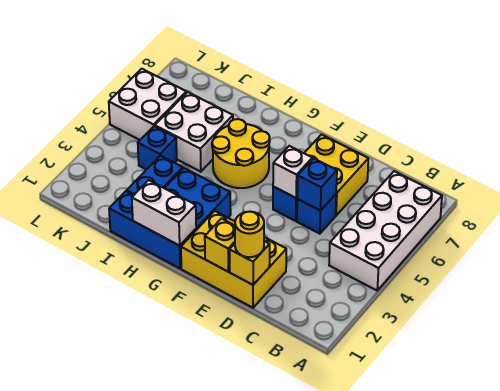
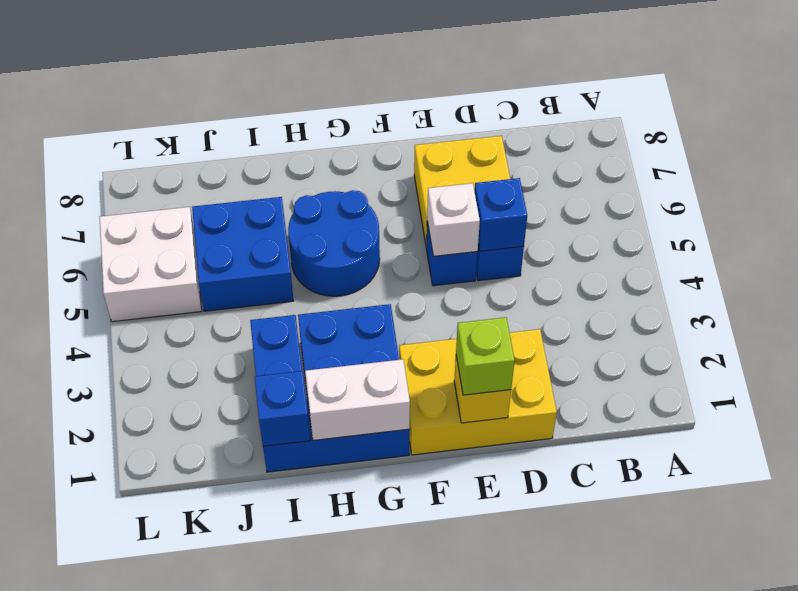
white brick A4:B7 level 1 -> none
yellow brick D1 level 2 -> none
yellow round brick D1 level 3 -> none
none -> lime brick E1 level 3
yellow round brick G5:H6 level 1 -> blue round brick G5:H6 level 1
white brick I5:J6 level 1 -> blue brick I5:J6 level 1
blue brick J4 level 1 -> blue brick I1 level 2

